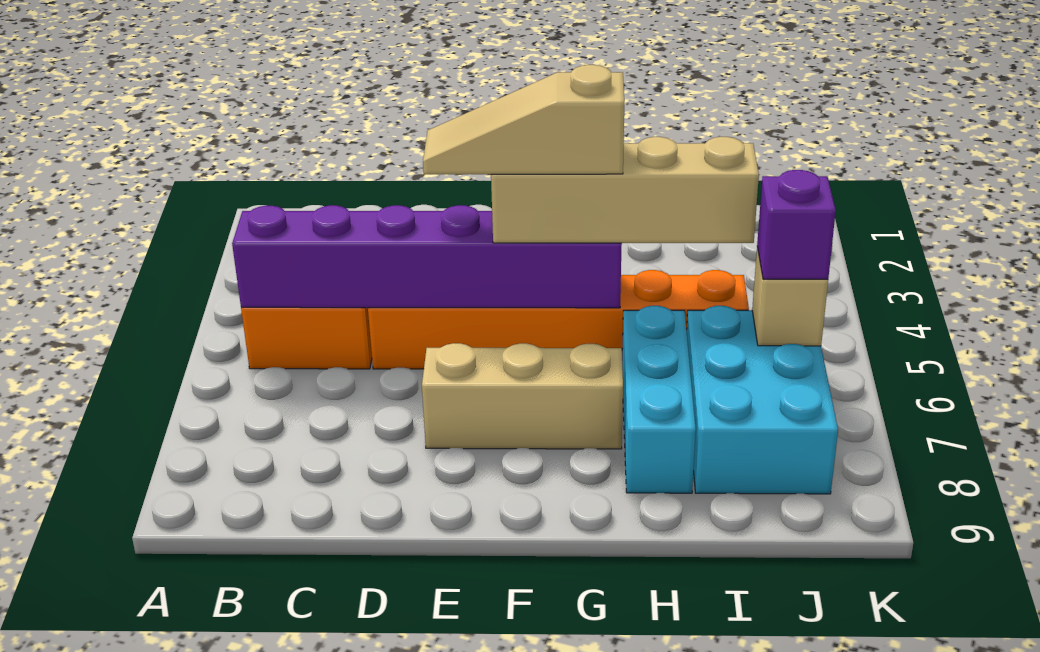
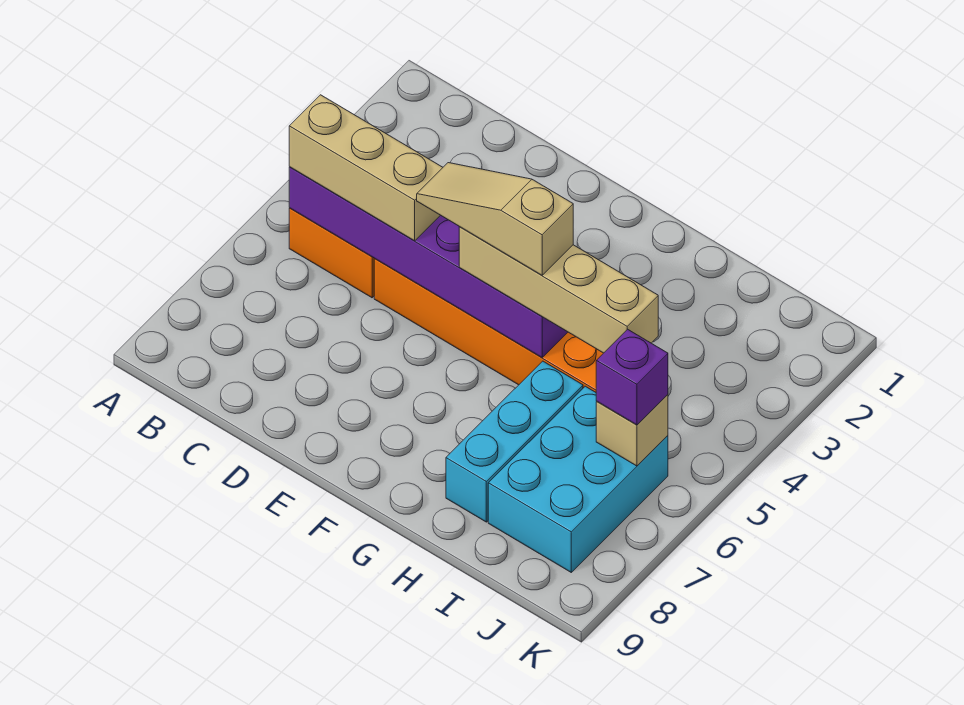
tan brick E7:G7 level 1 -> tan brick B5:D5 level 3

